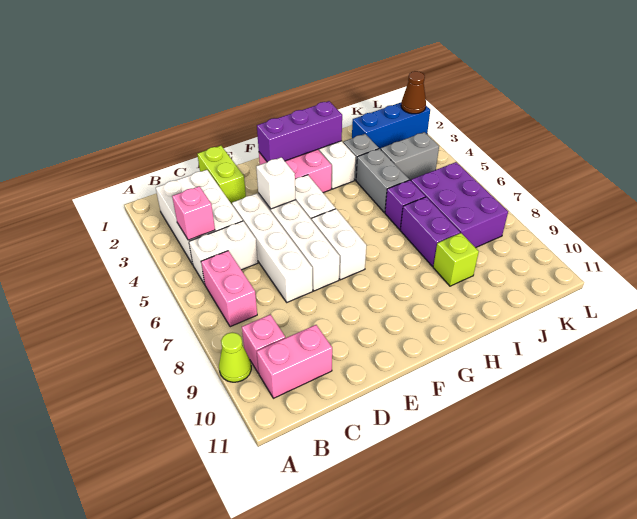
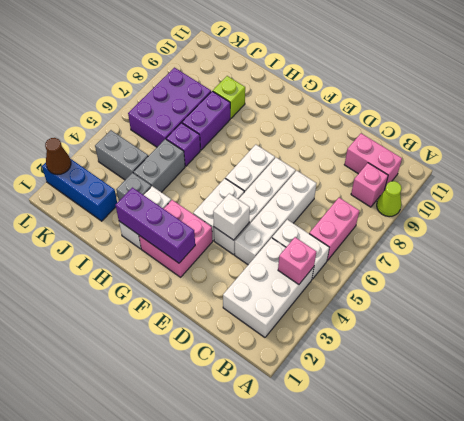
lime brick D1:D2 level 1 -> none

